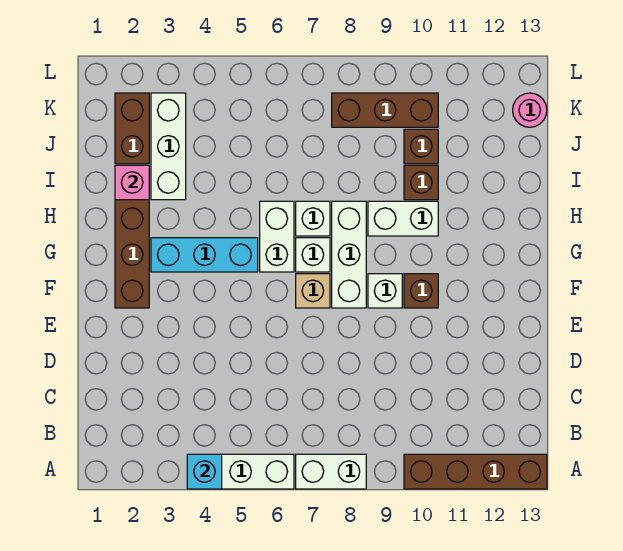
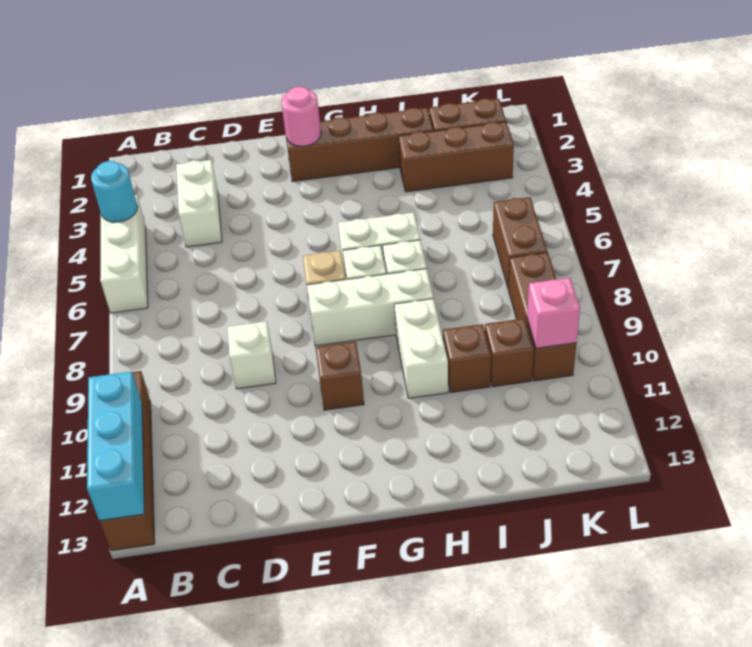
cyan brick A4 level 2 -> cyan round brick A4 level 2
white brick A7:A8 level 1 -> white brick C3:C4 level 1
white brick F9 level 1 -> white brick D9 level 1
cyan brick G3:G5 level 1 -> cyan brick A11:A13 level 2
pink brick I2 level 2 -> pink brick K10 level 2
white brick I3:K3 level 1 -> brown brick I3:K3 level 1
none -> brown brick K6:K7 level 1
pink round brick K13 level 1 -> pink round brick F2 level 2

